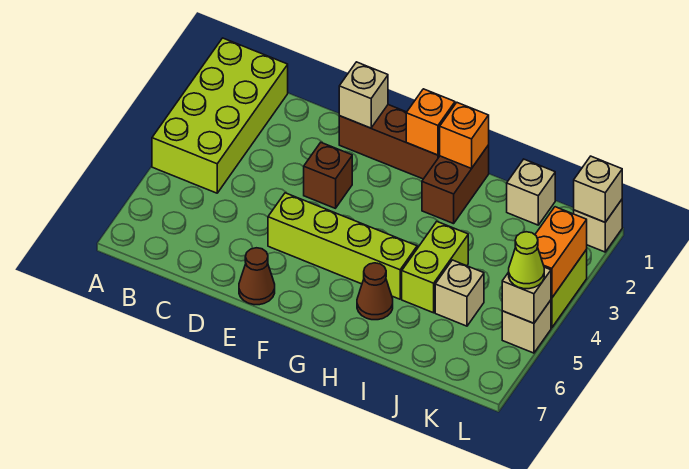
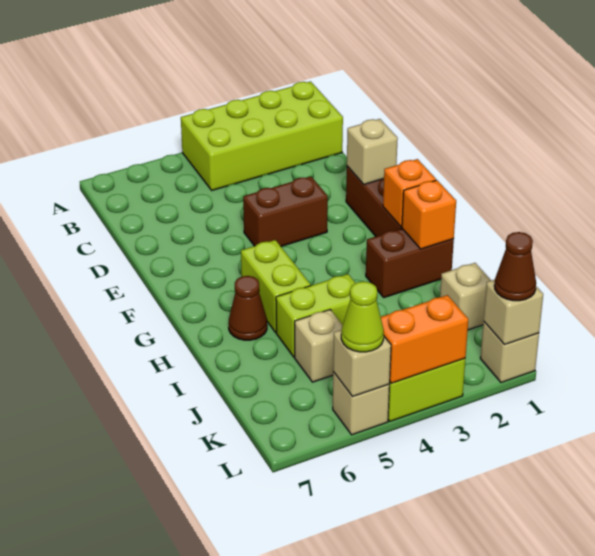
brown brick E3 level 1 -> brown brick E3:E4 level 1
lime brick E5:H5 level 1 -> lime brick G5:H5 level 1
brown cone E7 level 1 -> brown cone L1 level 3

